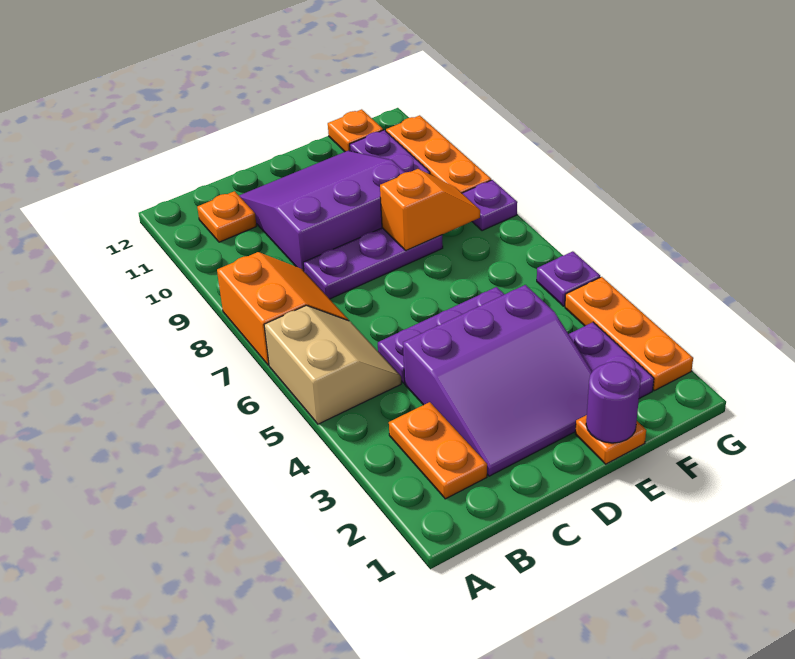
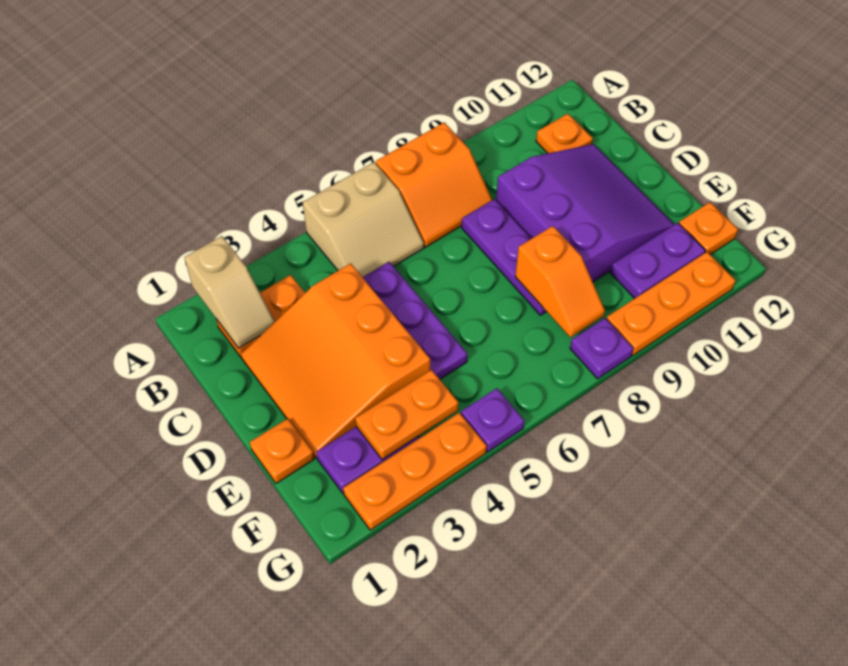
none -> tan slope A2:B2 level 2 top A
purple slope C2:E4 level 1 top 4 -> orange slope C2:E4 level 1 top 4
purple round brick E1 level 2 -> none
none -> orange plate F3:F4 level 2

